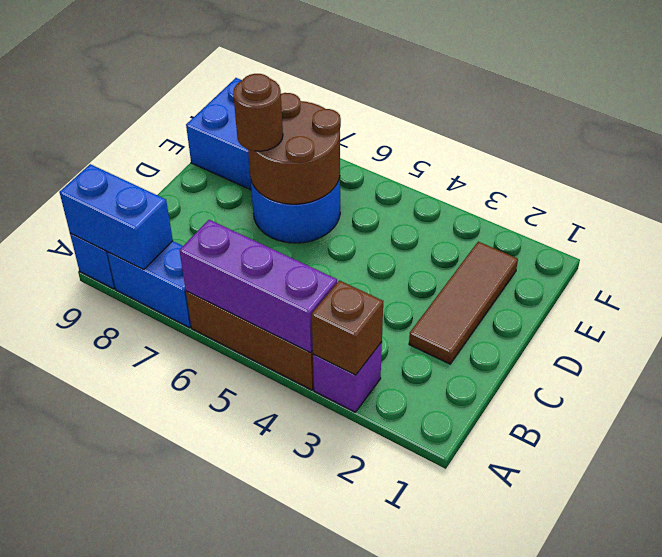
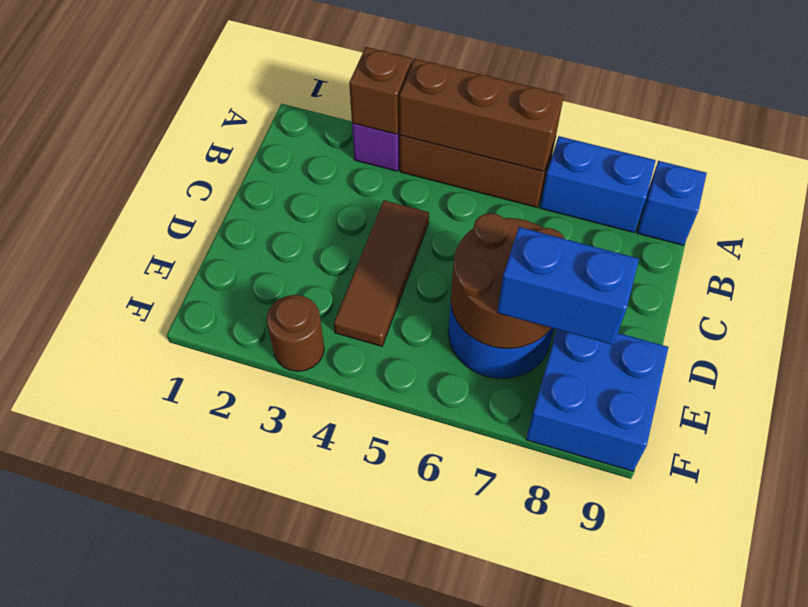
purple brick A4:A6 level 2 -> brown brick A4:A6 level 2
blue brick A8:A9 level 2 -> blue brick E7:E8 level 3
brown tile C2:E2 level 1 -> brown tile C4:E4 level 1
brown round brick D7 level 3 -> brown round brick F3 level 1

